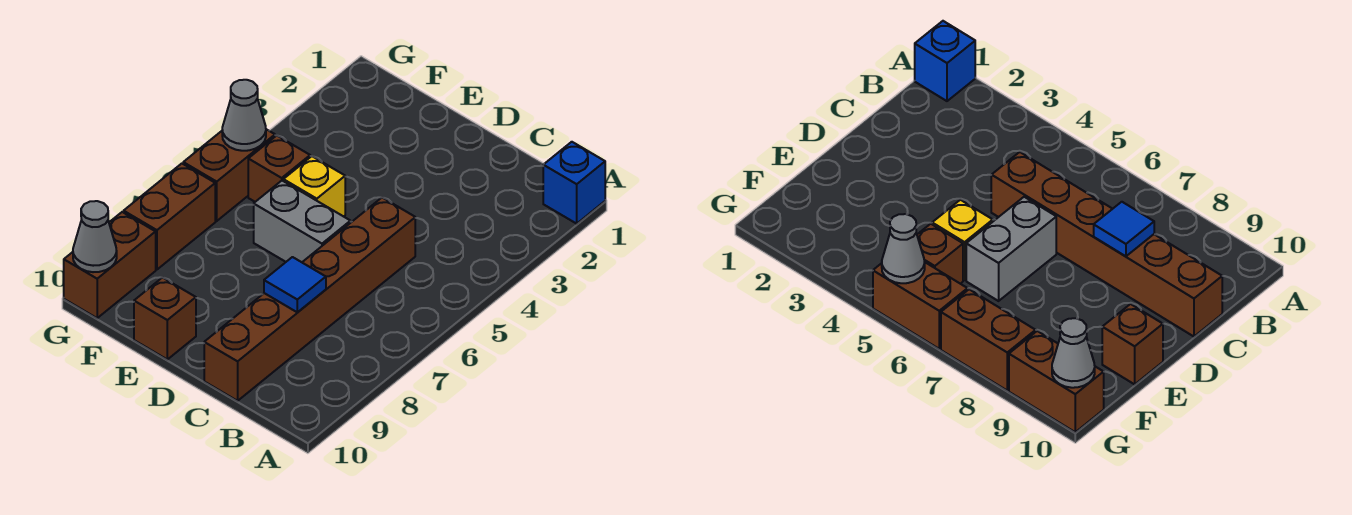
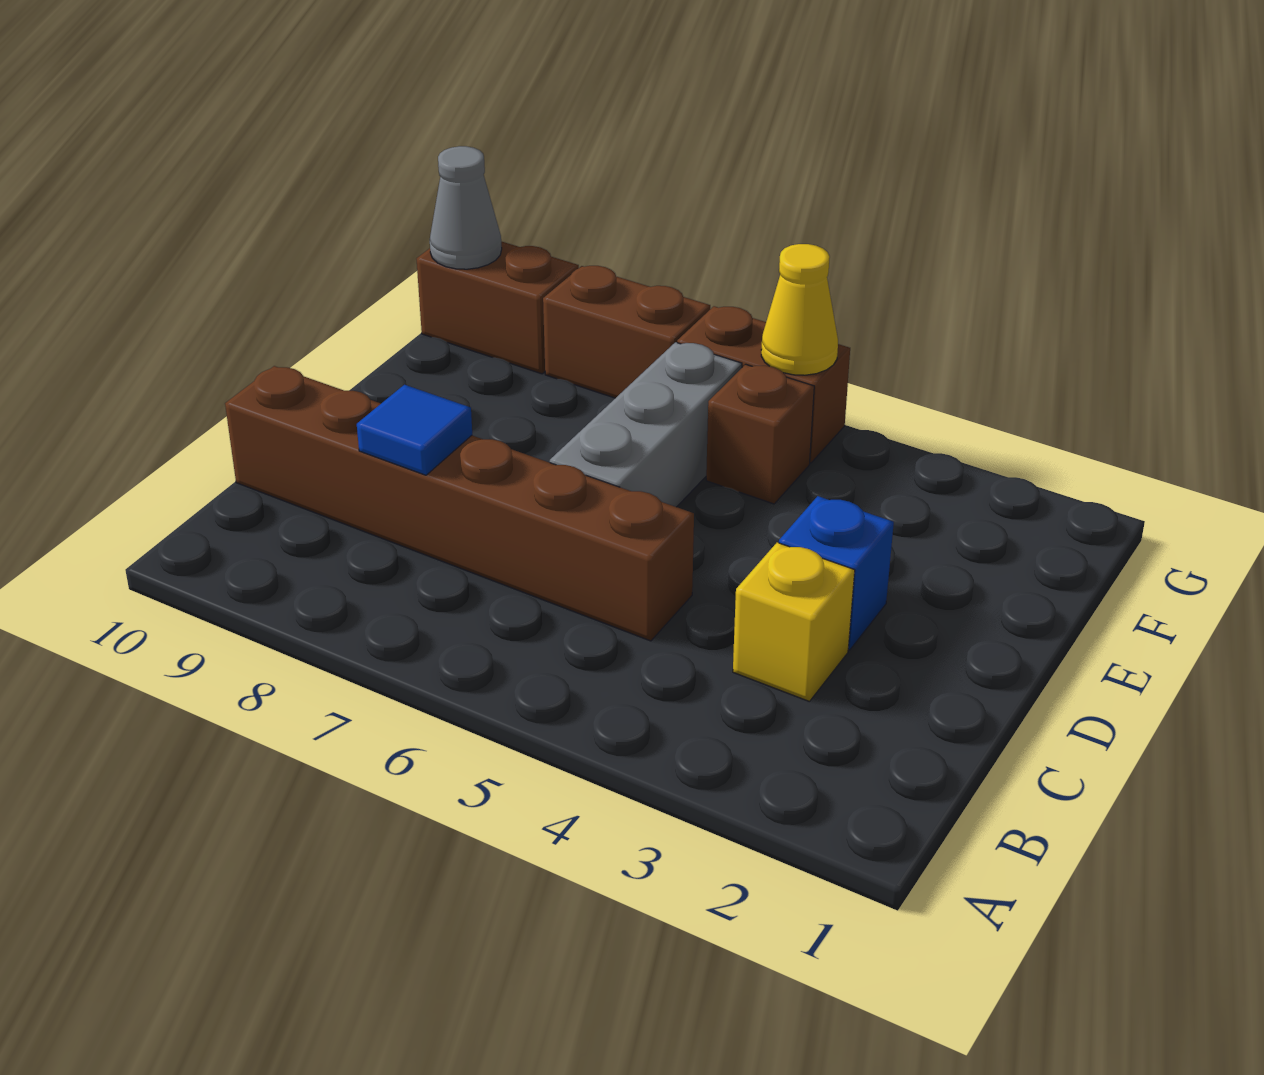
blue brick A1 level 1 -> blue brick D3 level 1
grey brick D6:E6 level 1 -> grey brick D6:F6 level 1
yellow brick E5 level 1 -> yellow brick C3 level 1
brown brick E10 level 1 -> none
grey cone G5 level 2 -> yellow cone G5 level 2

